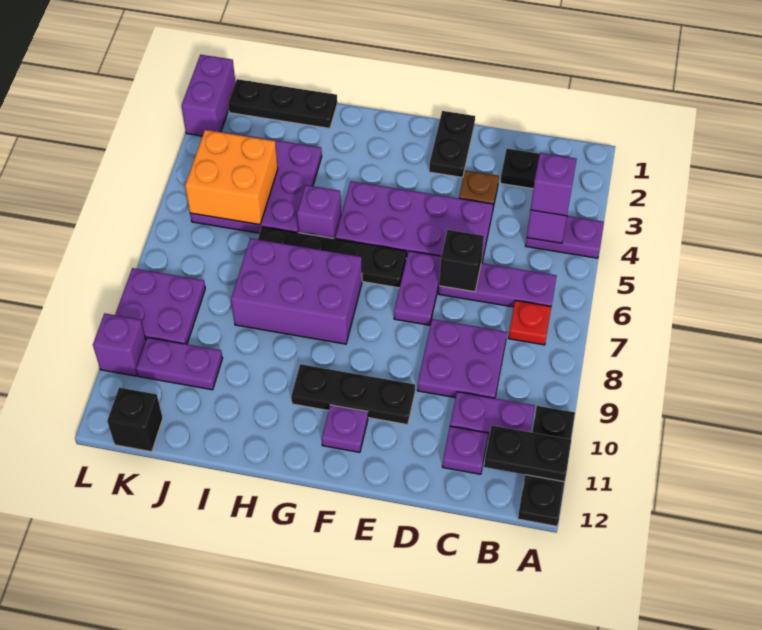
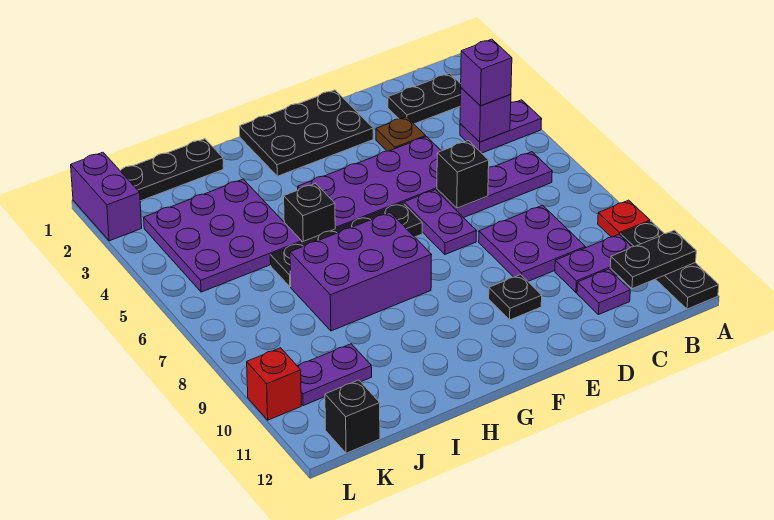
red plate B7 level 1 -> red plate A9 level 1
black plate E1:E2 level 1 -> black plate E1:G2 level 1
black plate E10:G10 level 1 -> black plate E10 level 1
purple plate F11 level 1 -> none
purple brick H5 level 1 -> black brick H5 level 1
orange brick J4:K5 level 2 -> none
purple plate K8:L9 level 1 -> none
purple brick L10 level 1 -> red brick L10 level 1

